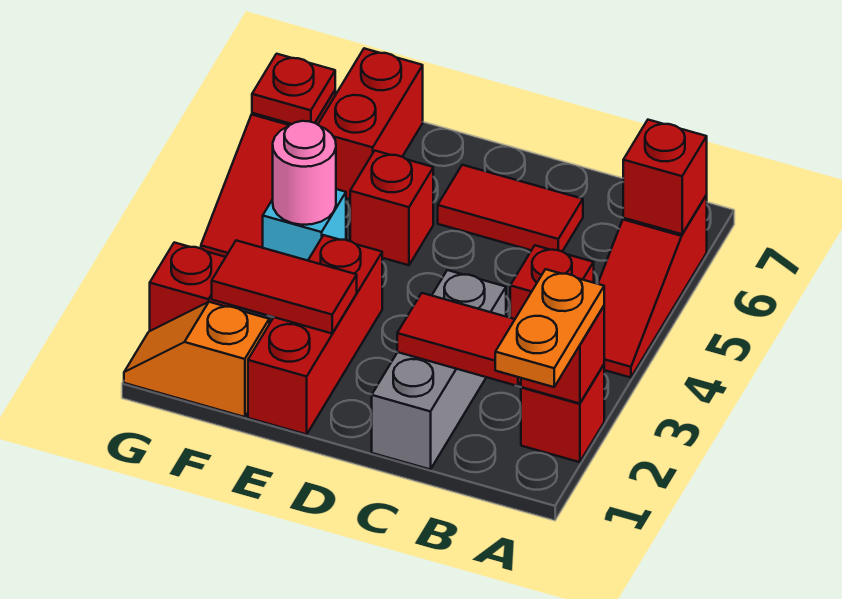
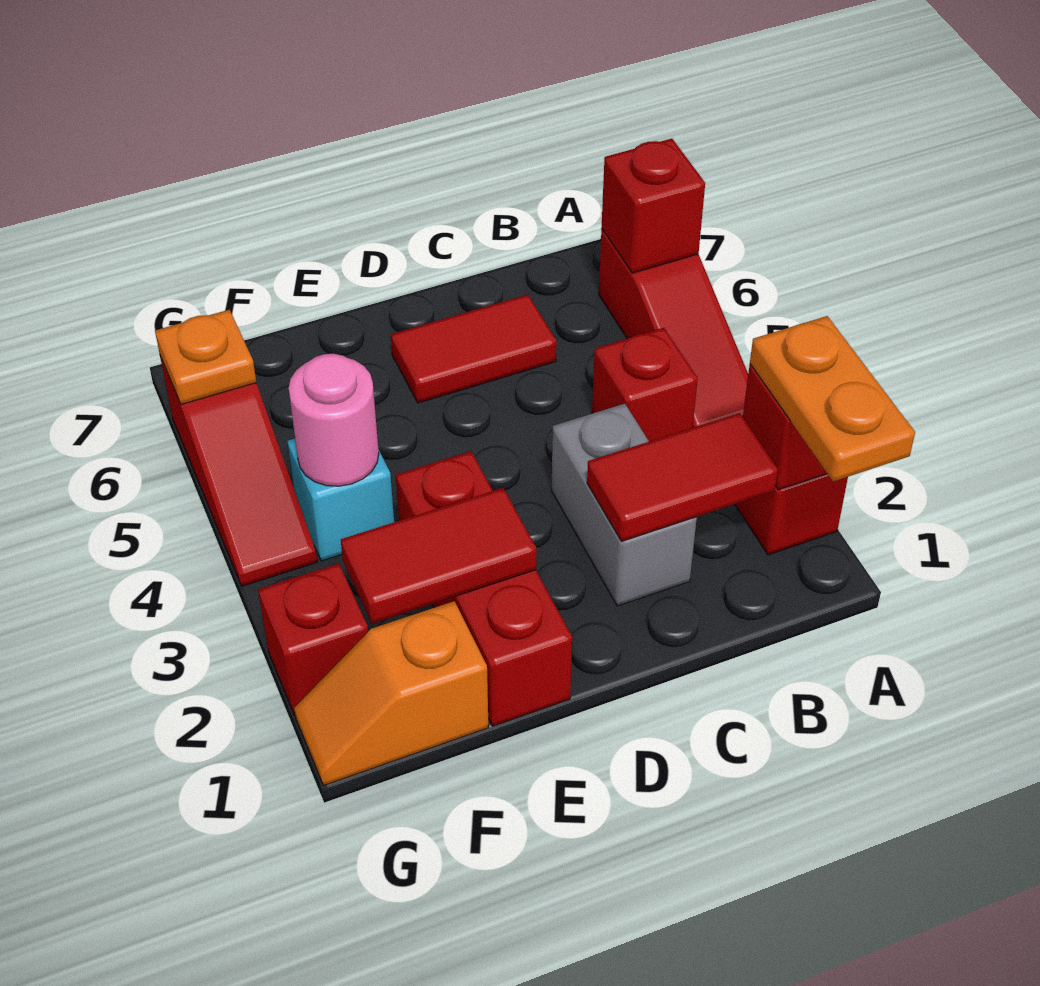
grey brick C1:C3 level 1 -> grey brick C2:C3 level 1
red brick E5 level 1 -> none
red brick F6:F7 level 1 -> none
red plate G6 level 2 -> orange plate G6 level 2

